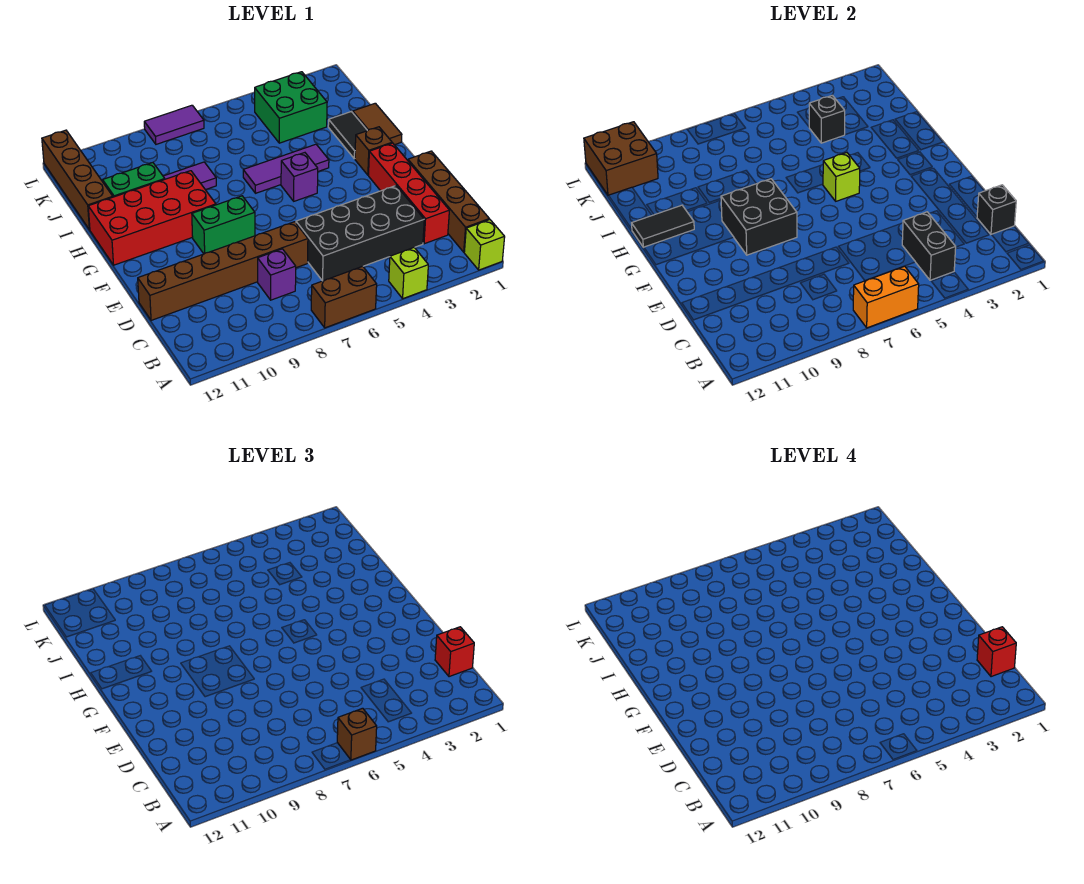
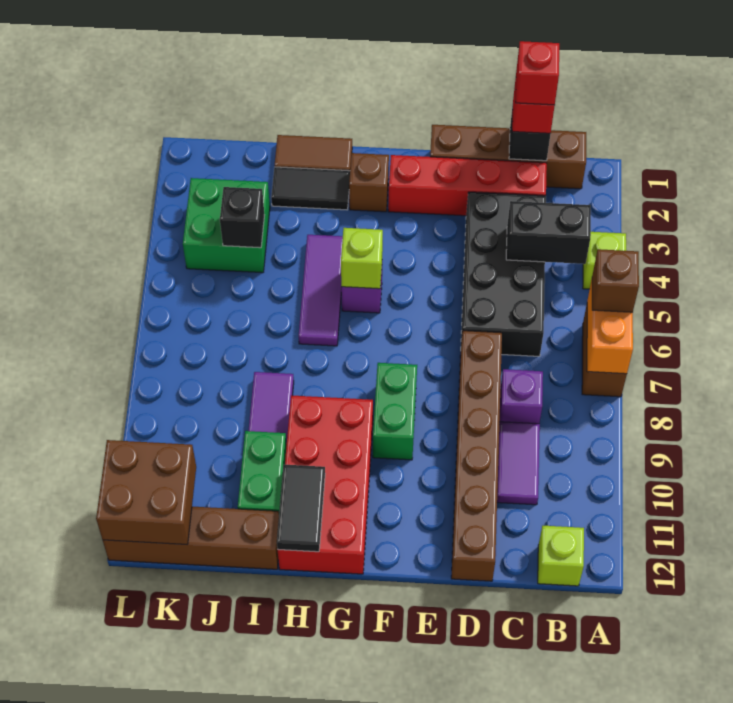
lime brick A1 level 1 -> lime brick B12 level 1
black brick F8:G9 level 2 -> none
purple tile L7:L8 level 1 -> purple tile C9:C10 level 1

